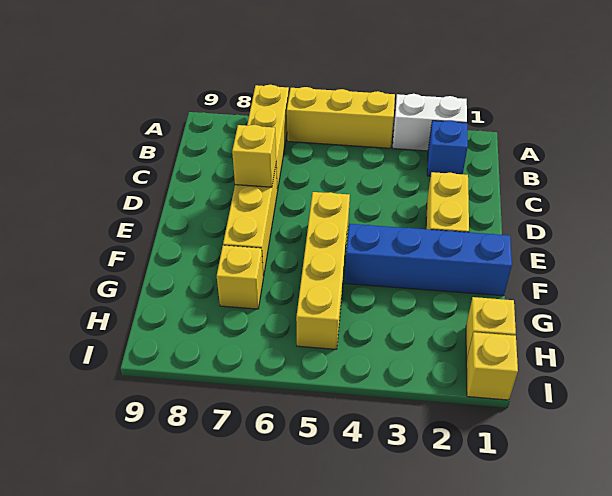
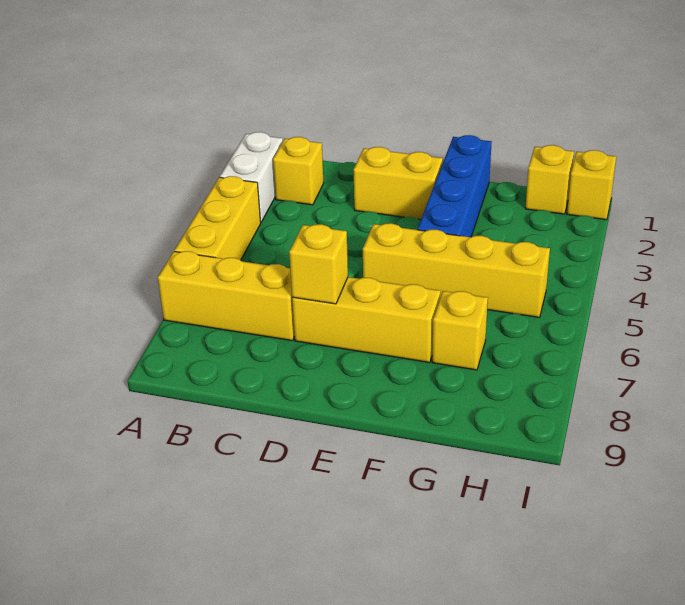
blue brick B2 level 1 -> yellow brick B2 level 1

